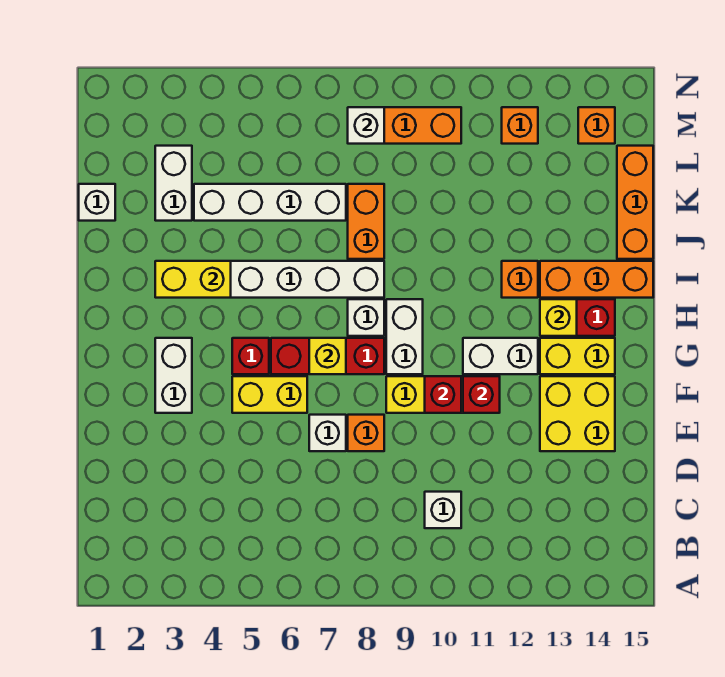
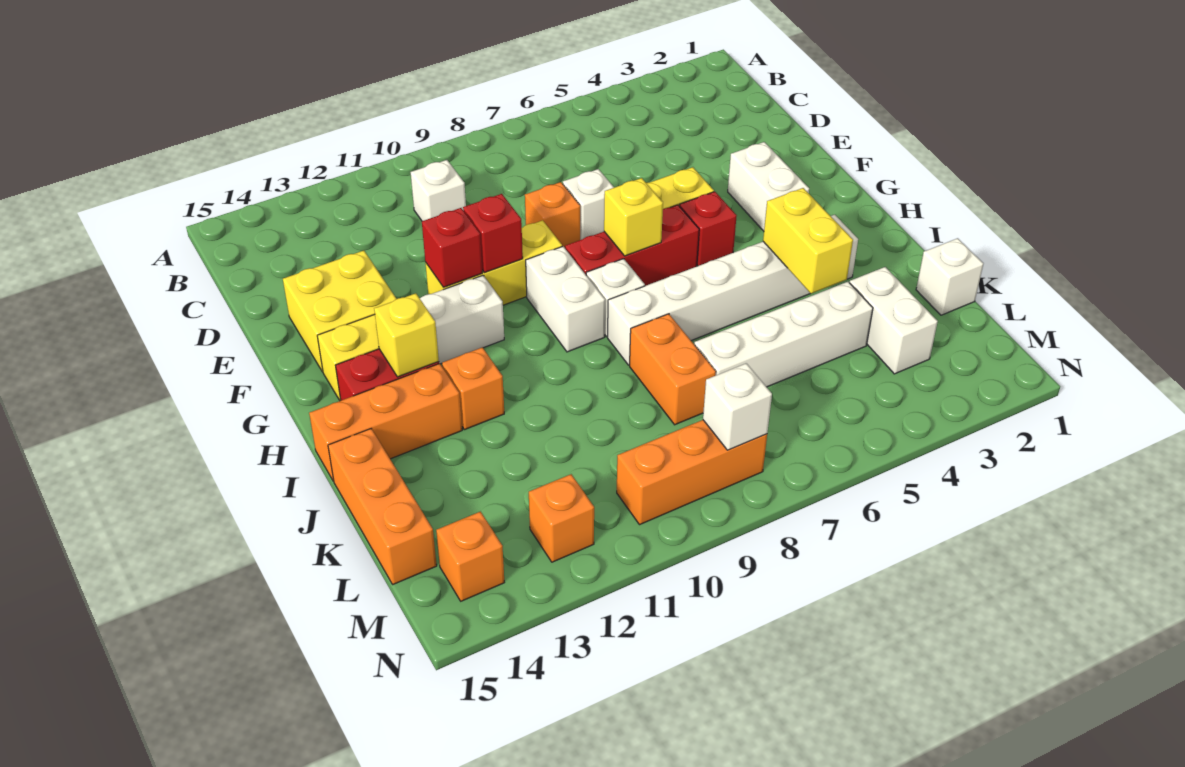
yellow brick I3:I4 level 2 -> yellow brick I4:J4 level 2

